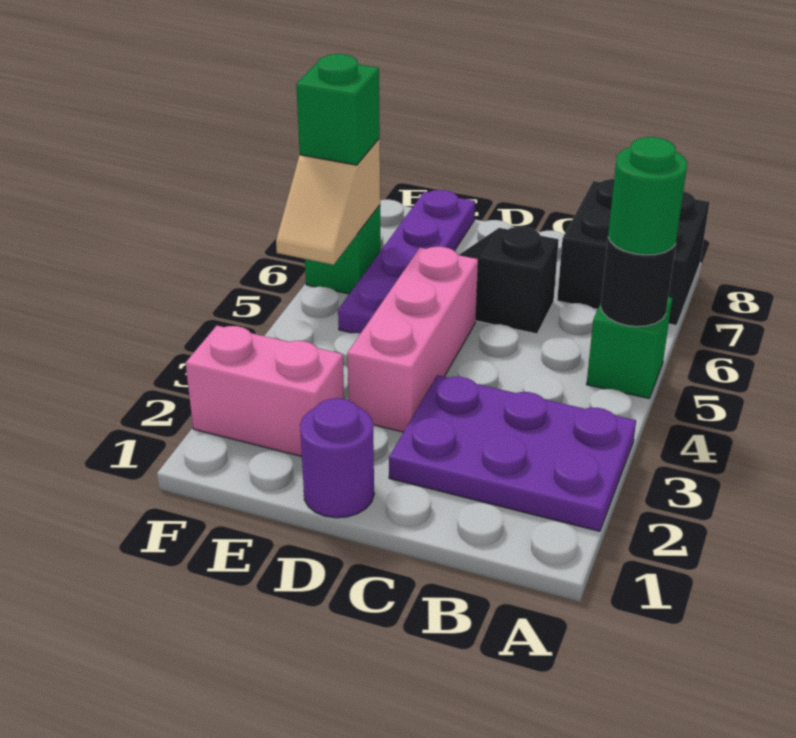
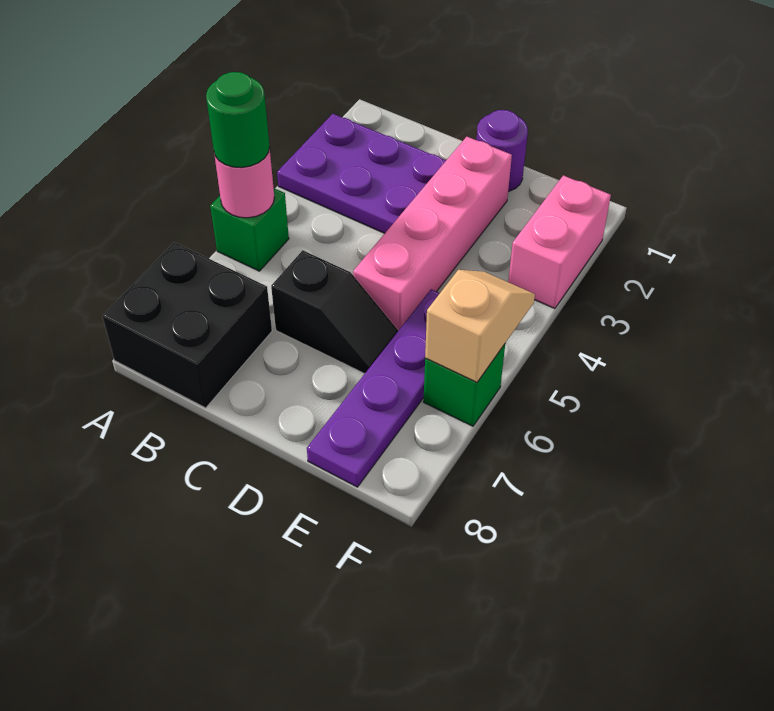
black round brick A5 level 2 -> pink round brick A5 level 2
pink brick D3:D5 level 1 -> pink brick D2:D5 level 1
pink brick E2:F2 level 1 -> pink brick F2:F3 level 1
green brick F6 level 3 -> none

